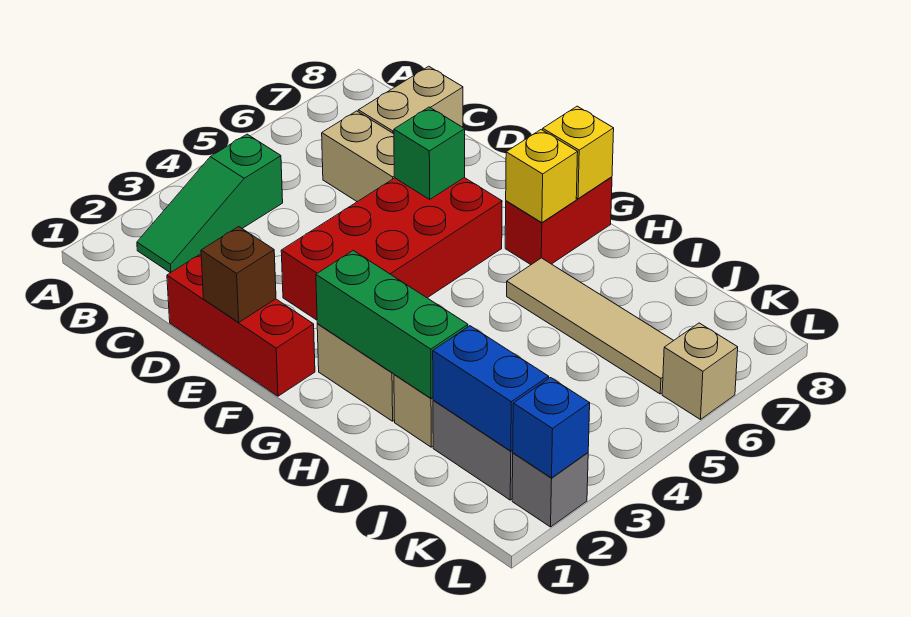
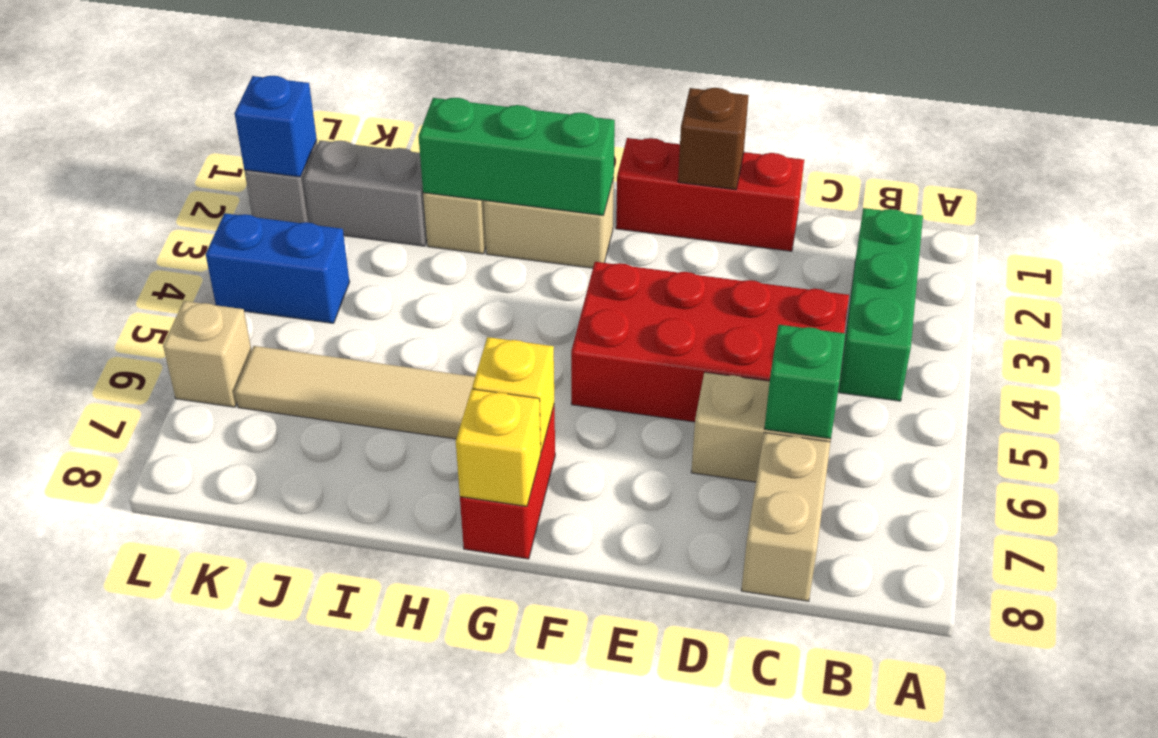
green slope B2:B4 level 1 top 4 -> green brick B2:B4 level 1
red brick E3:F6 level 1 -> red brick C4:F5 level 1
green brick E6 level 2 -> green brick C6 level 2
blue brick J2:K2 level 2 -> blue brick K4:L4 level 1

